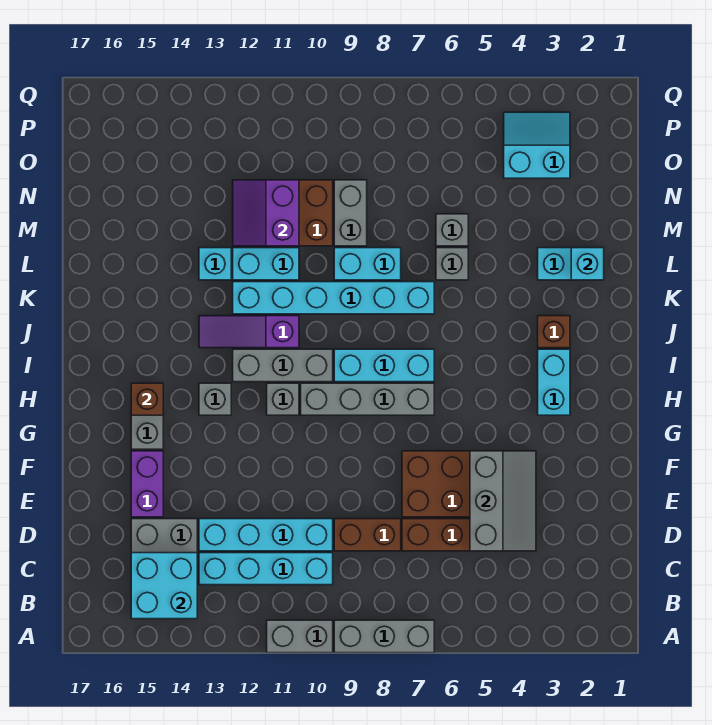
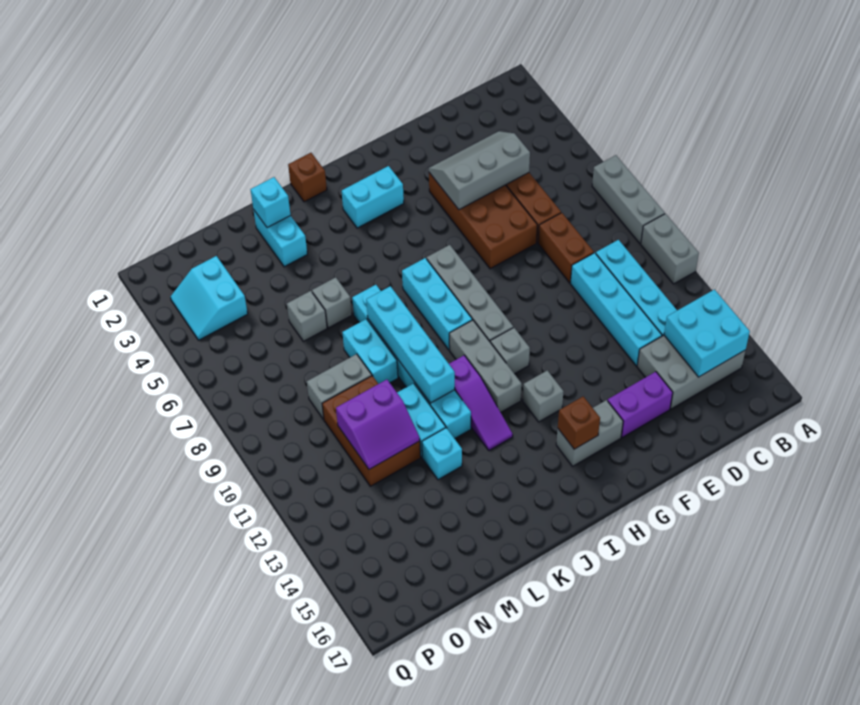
brown brick J3 level 1 -> brown brick J1 level 1
none -> cyan brick K8:K11 level 2

